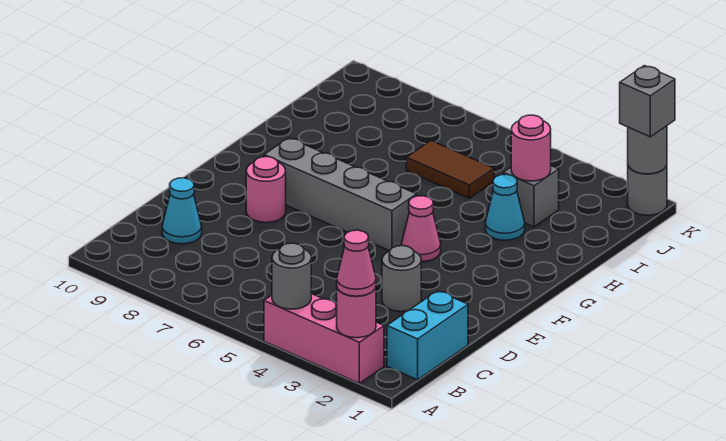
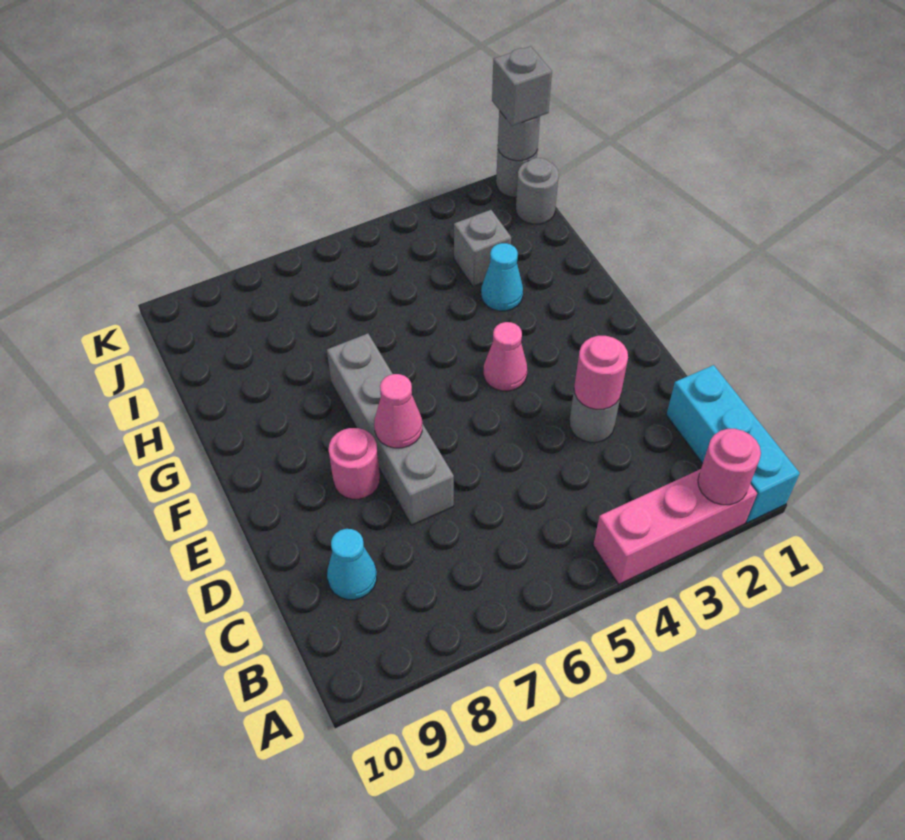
pink cone A2 level 3 -> pink cone E7 level 2
grey round brick A4 level 2 -> grey round brick J1 level 1
cyan brick B1:C1 level 1 -> cyan brick A1:C1 level 1
grey brick F5:F8 level 1 -> grey brick D7:G7 level 1
pink round brick I3 level 2 -> pink round brick D3 level 2
brown tile I5:I6 level 1 -> none

